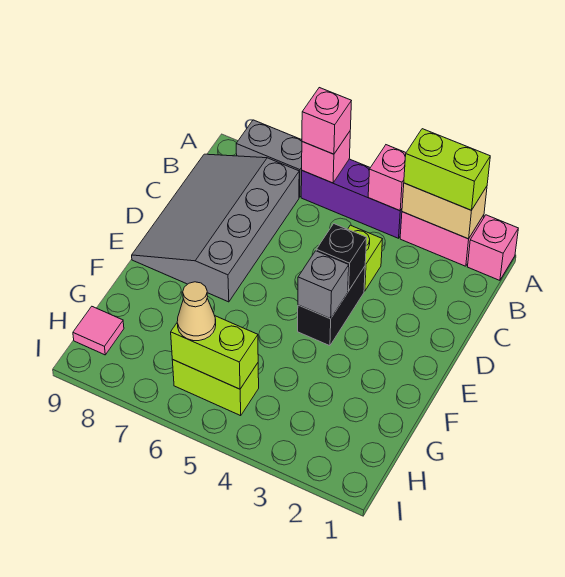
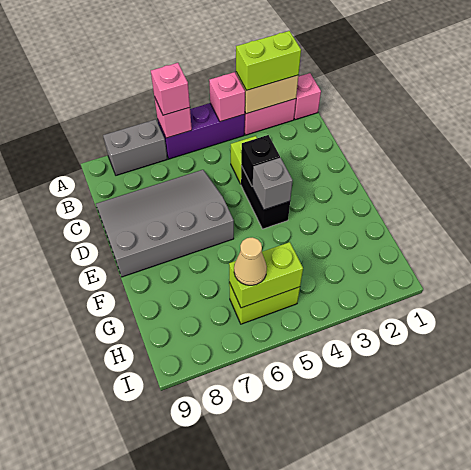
grey slope B7:E9 level 1 top 7 -> grey slope C6:E9 level 1 top E
pink tile H9 level 1 -> none

